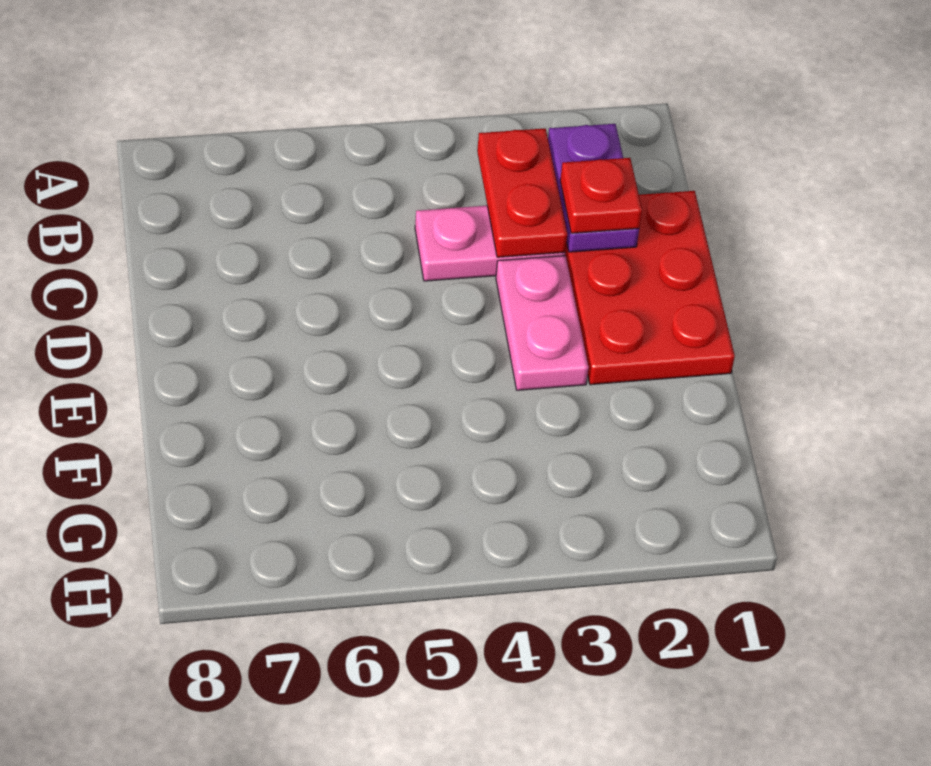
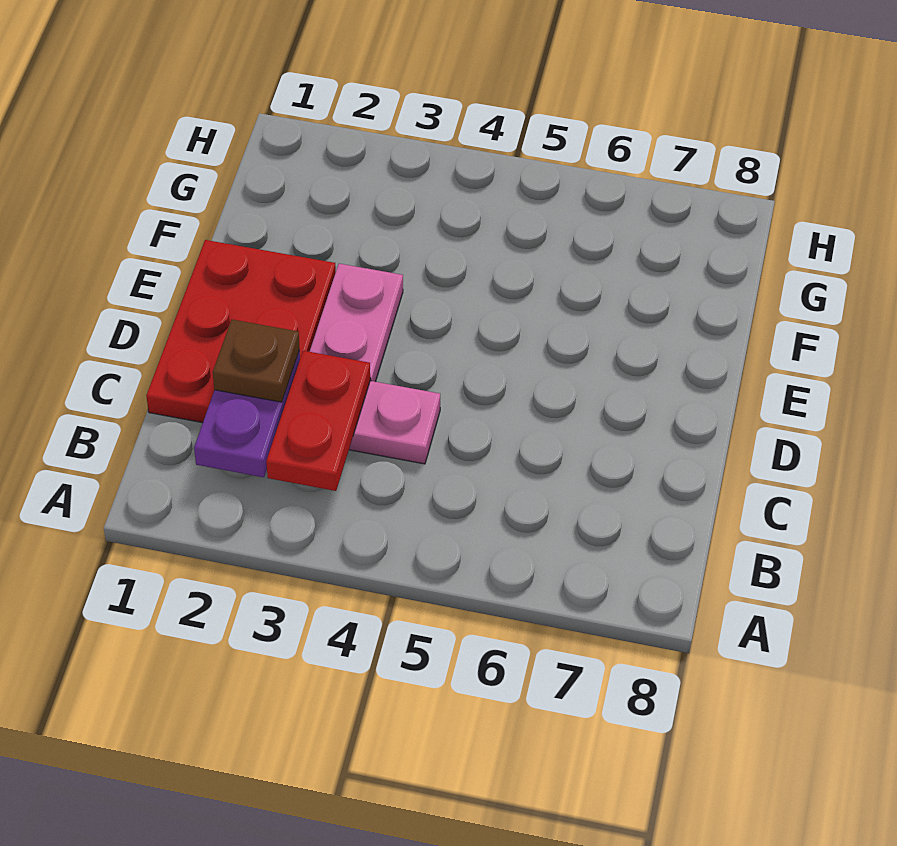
red plate C2 level 3 -> brown plate C2 level 3

